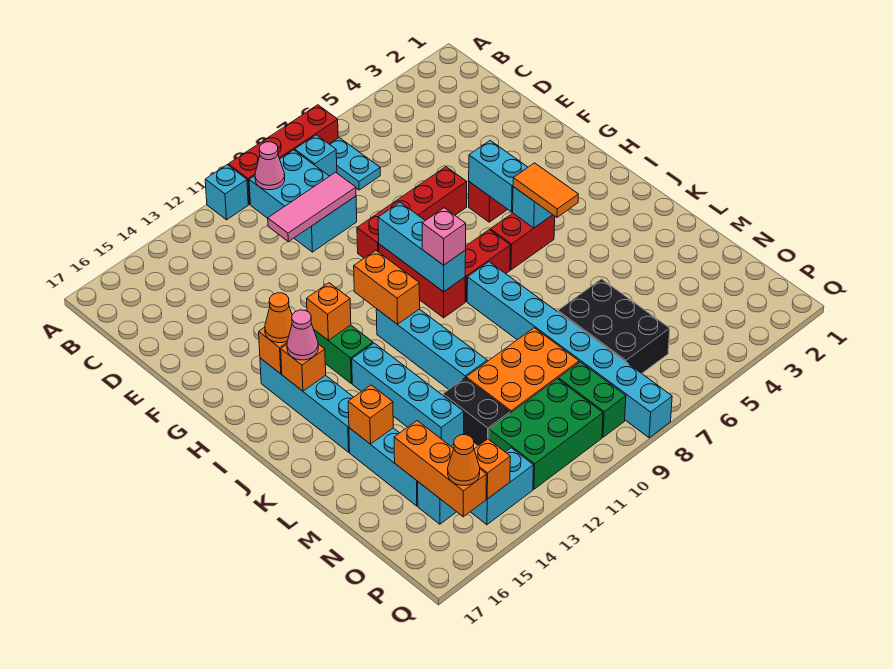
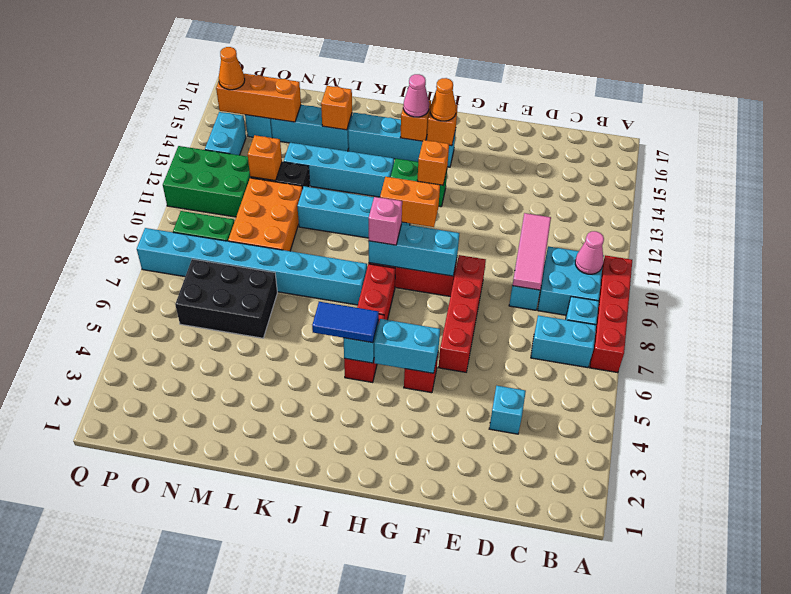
cyan brick A11 level 1 -> cyan brick D4 level 1
cyan plate B7:C7 level 1 -> cyan brick B7:C7 level 1
orange tile I5:J5 level 3 -> blue tile I5:J5 level 3
green brick O10:P12 level 1 -> green brick O11:Q12 level 1
orange brick P14 level 2 -> orange brick N12 level 2

